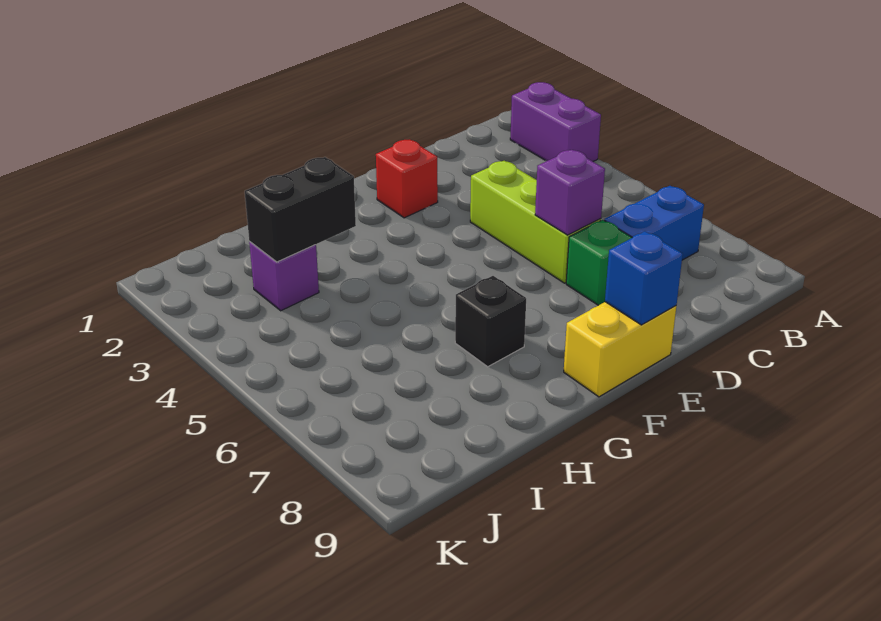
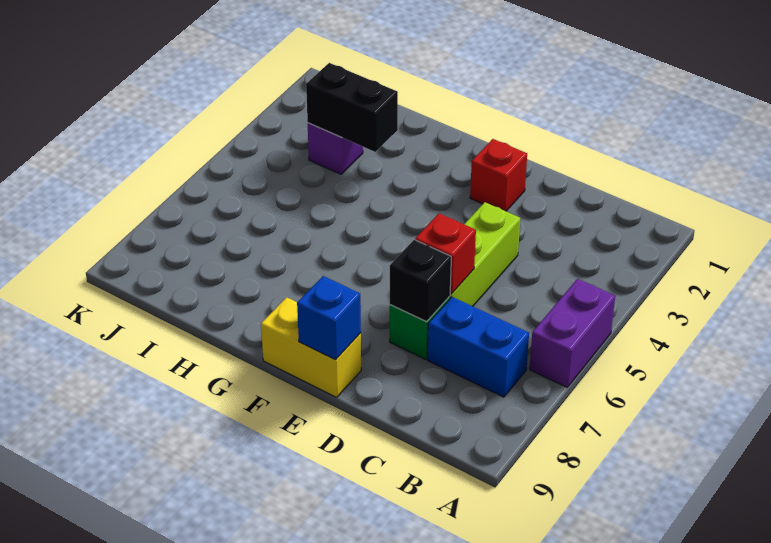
purple brick A2:A3 level 1 -> purple brick A5:A6 level 1
purple brick D6 level 2 -> red brick D6 level 2
black brick G7 level 1 -> black brick D7 level 2

